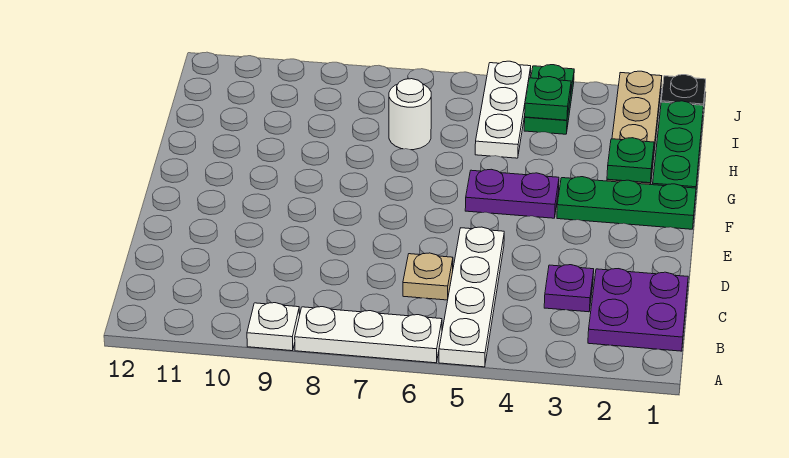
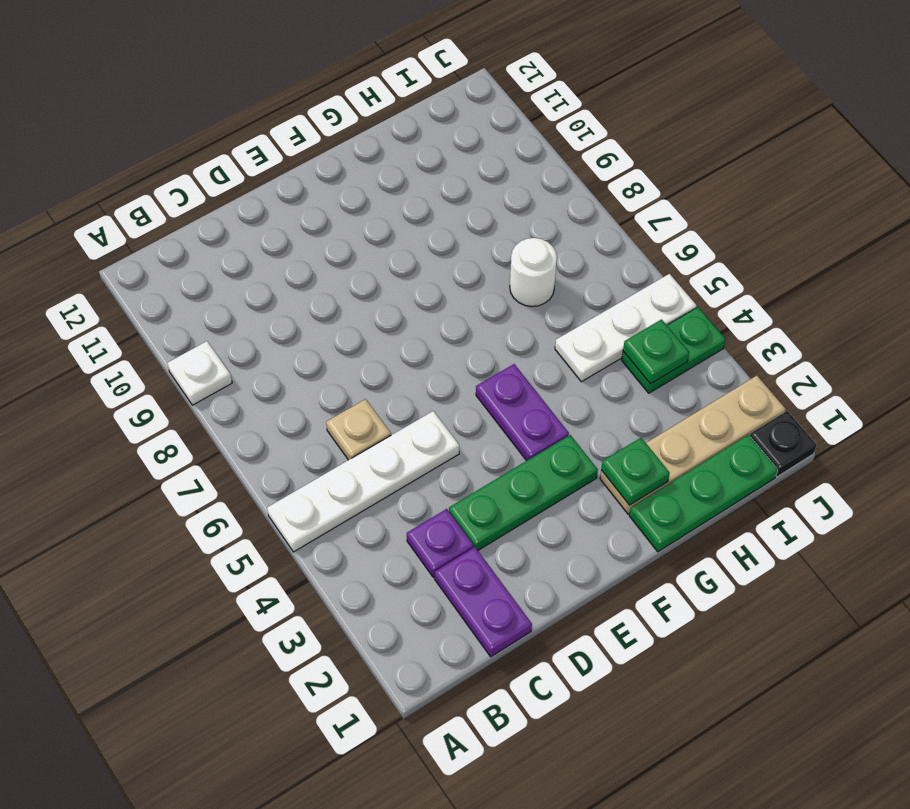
white plate A6:A8 level 1 -> none
purple plate B1:C2 level 1 -> purple plate C1:C2 level 1
green plate F1:F3 level 1 -> green plate D3:F3 level 1

